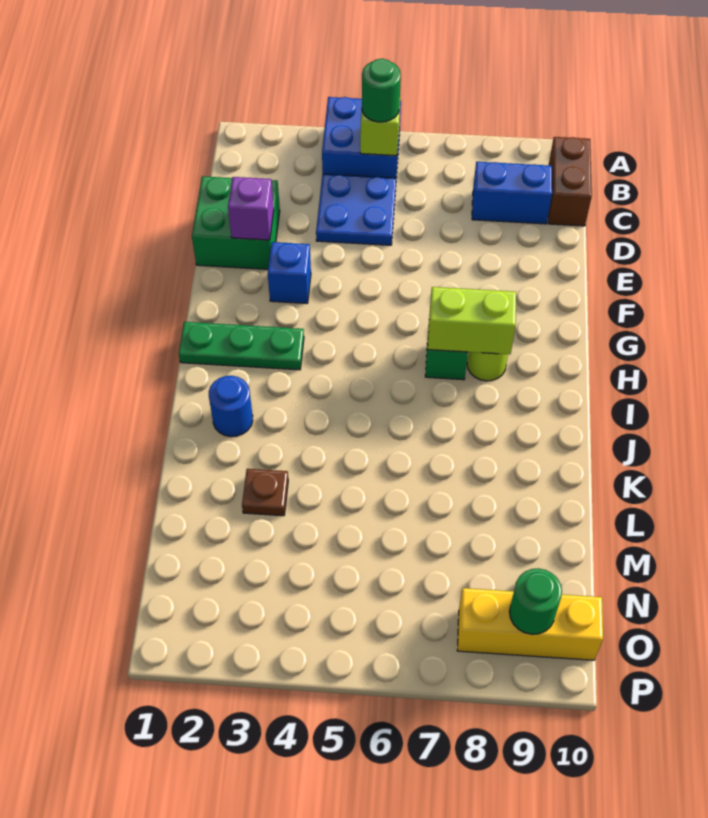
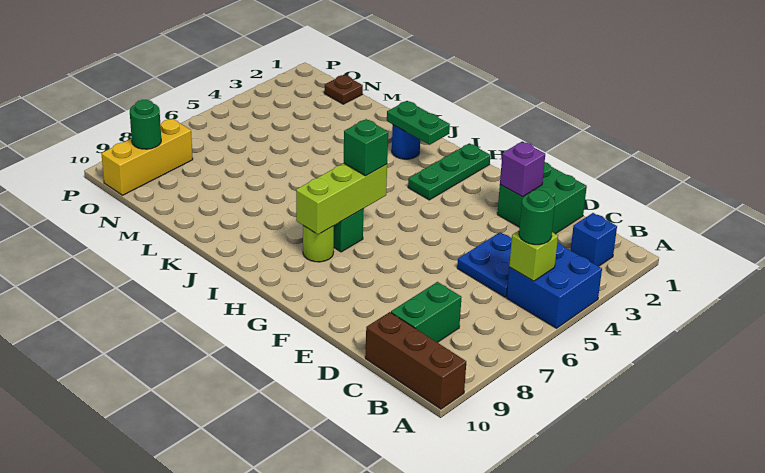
brown brick B10:C10 level 1 -> brown brick A10:C10 level 1
blue brick C8:C9 level 1 -> green brick C8:C9 level 1
blue brick F3 level 1 -> blue brick B2 level 1
none -> green brick H6 level 3
lime brick H7:H8 level 2 -> lime brick H6:H8 level 2
none -> green plate I2:J2 level 2
brown plate L3 level 1 -> brown plate N1 level 1

